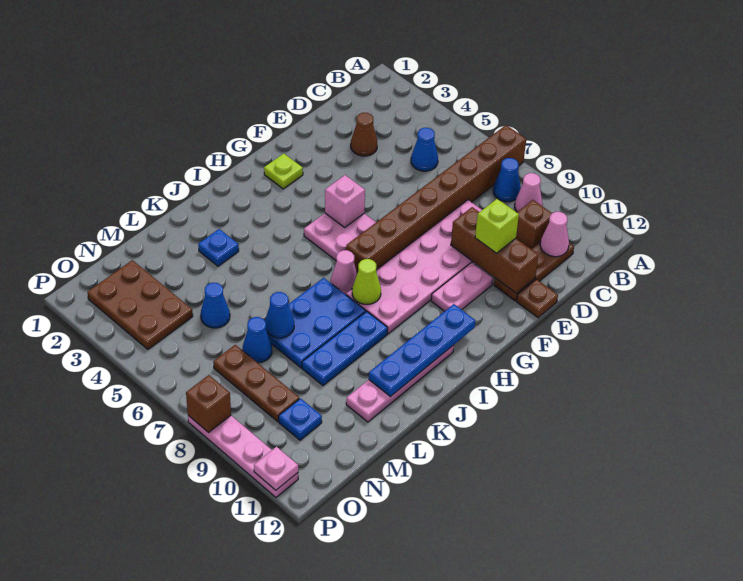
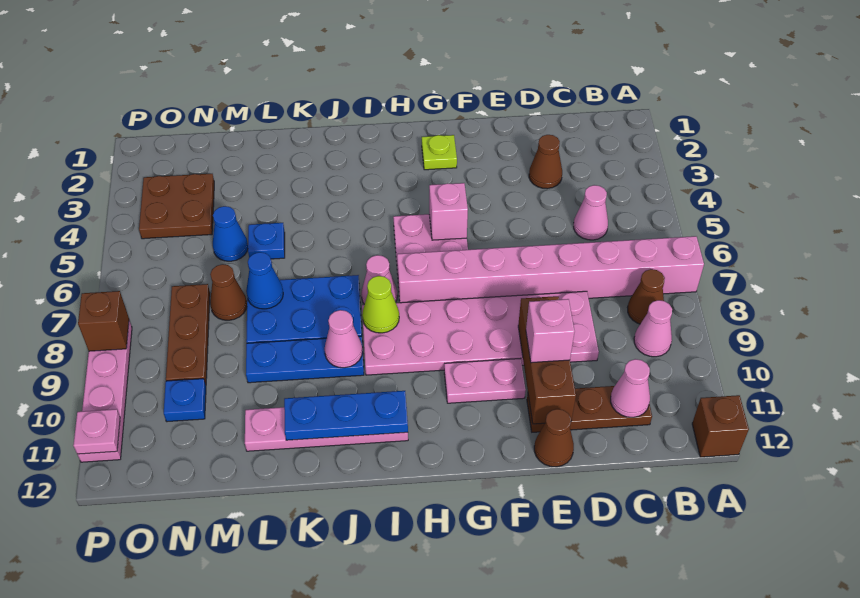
brown brick A7:H7 level 1 -> pink brick A7:H7 level 1
blue cone B8 level 1 -> brown cone B8 level 1
blue cone C5 level 1 -> pink cone C5 level 1
brown brick C10 level 1 -> brown brick A12 level 1
lime brick E10 level 3 -> pink brick E10 level 3
brown plate E12 level 1 -> brown cone E12 level 1
blue plate H11:K11 level 2 -> blue plate I11:K11 level 2
none -> pink cone J9 level 2
blue plate K3 level 1 -> blue plate L5 level 1
blue cone M7 level 1 -> brown cone M7 level 1
brown plate N2:O4 level 1 -> brown plate N3:O4 level 1

